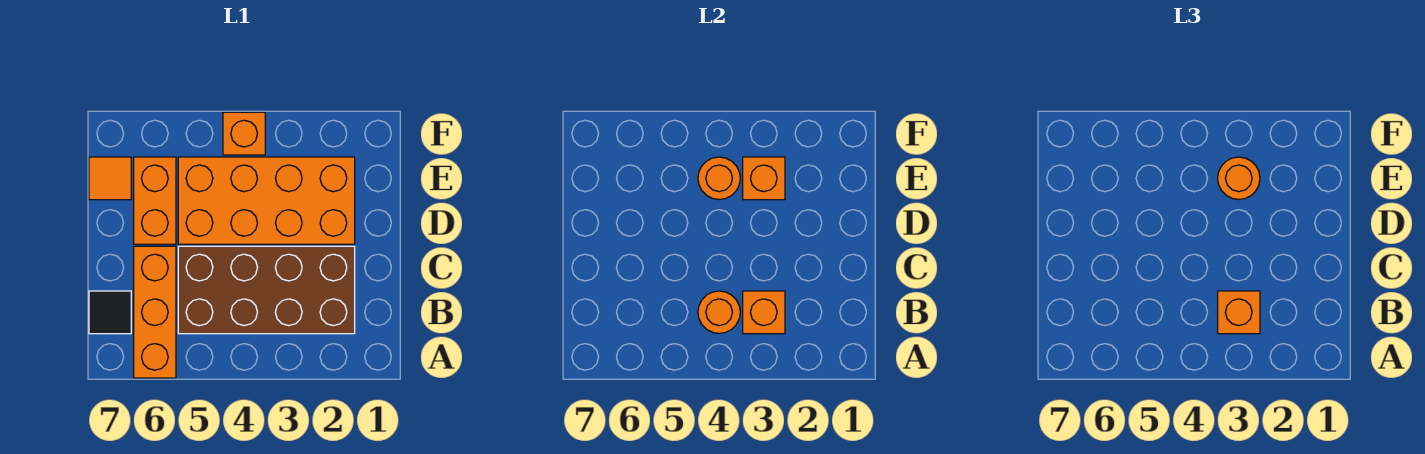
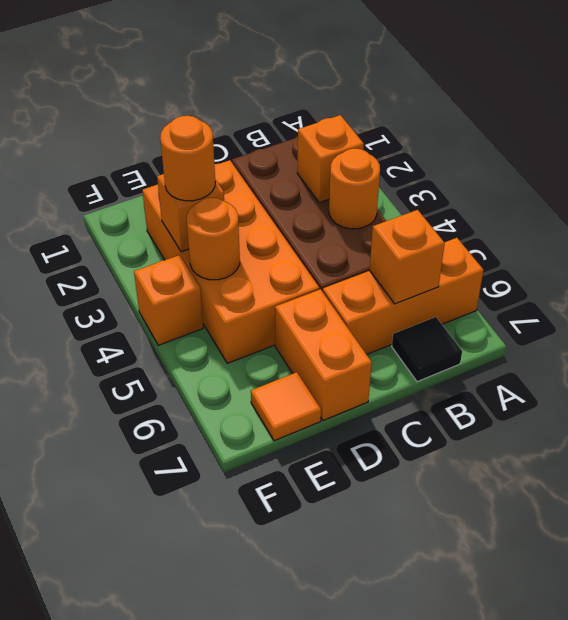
orange brick B3 level 3 -> orange brick B6 level 2
orange brick D6:E6 level 1 -> orange brick D6:D7 level 1

